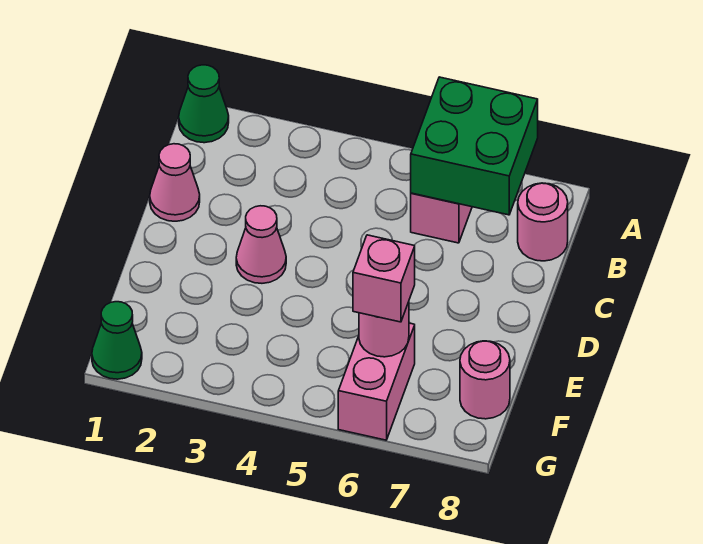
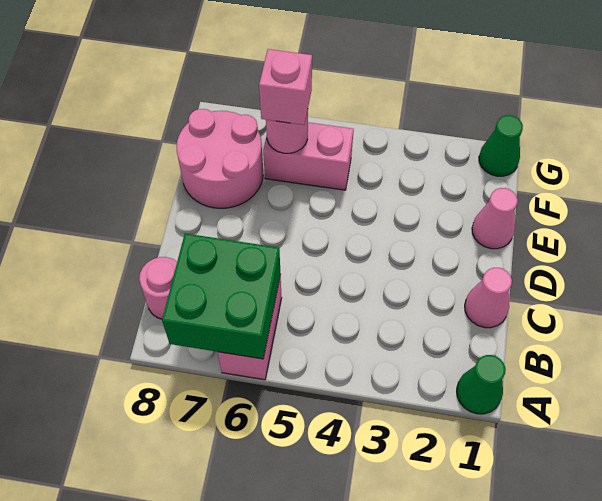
pink cone D3 level 1 -> pink cone E1 level 1
pink brick F6:G6 level 1 -> pink brick F5:F6 level 1
pink round brick F8 level 1 -> pink round brick E7:F8 level 1

